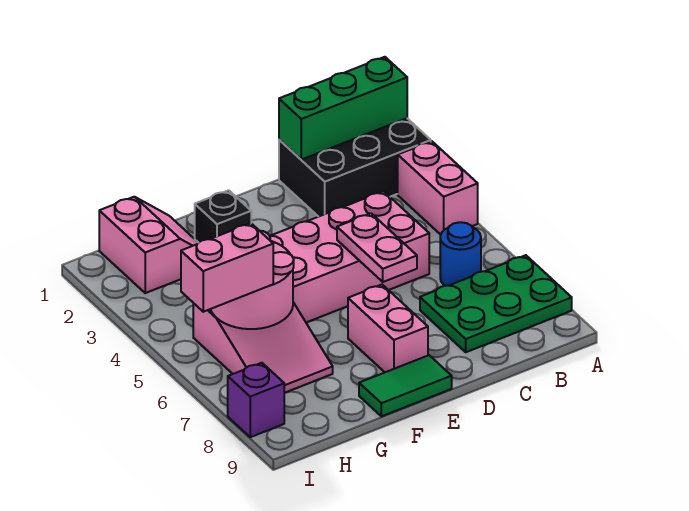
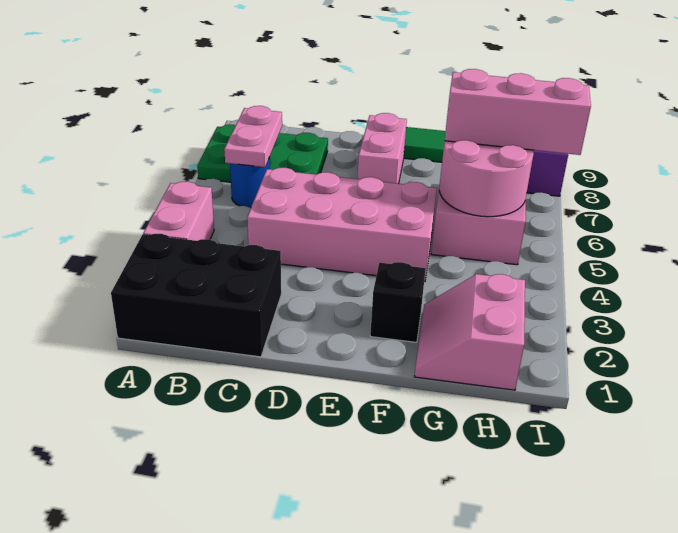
green brick A1:C1 level 2 -> none
pink plate D5:D6 level 2 -> pink plate B6:B7 level 2
pink brick H6:I6 level 3 -> pink brick G6:I6 level 3

